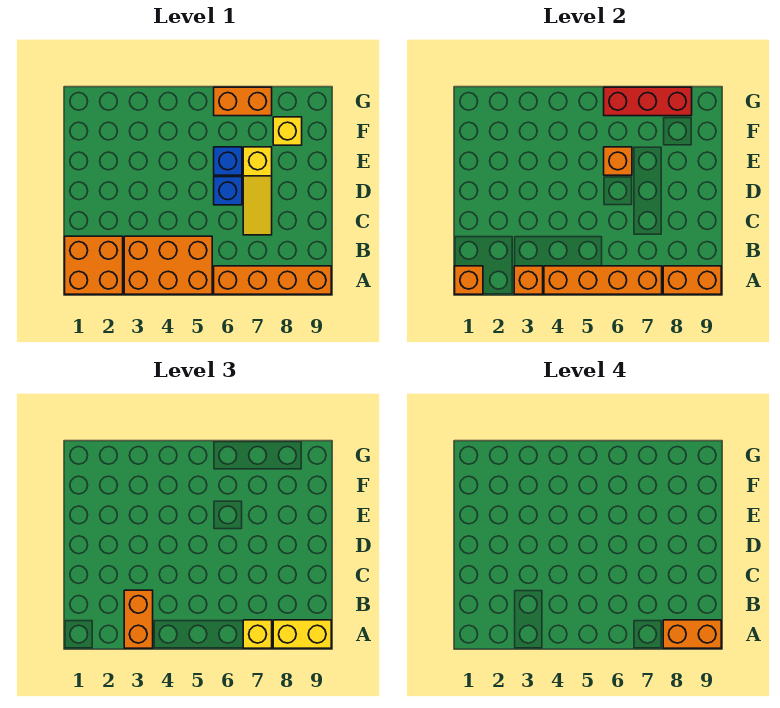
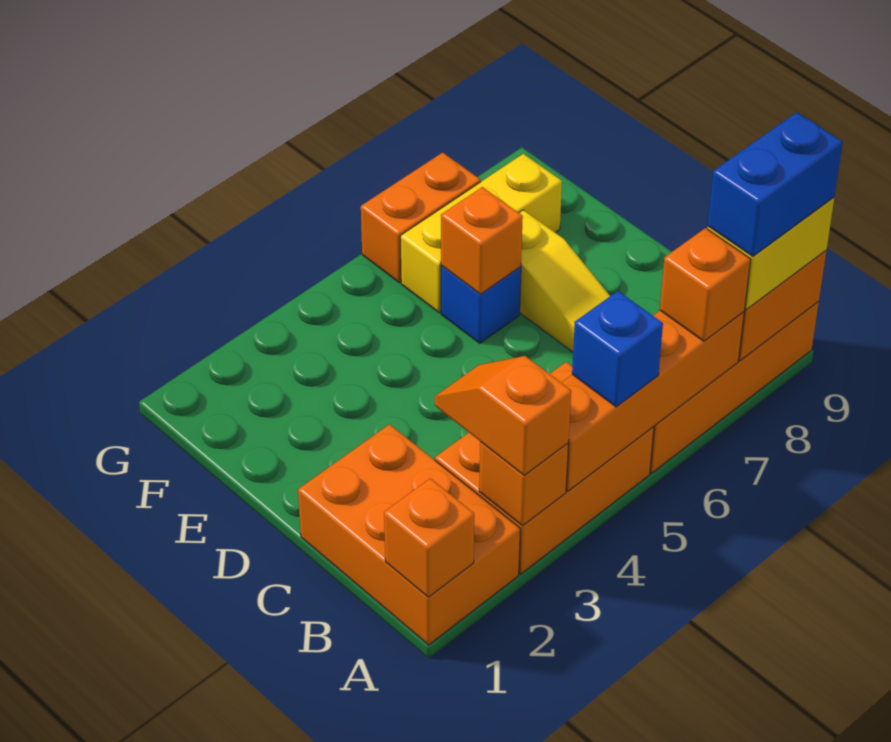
orange brick A1:B2 level 1 -> orange brick A1:C2 level 1
orange brick A3:B3 level 3 -> orange slope A3:B3 level 3 top A
yellow brick A7 level 3 -> orange brick A7 level 3
orange brick A8:A9 level 4 -> blue brick A8:A9 level 4
blue brick D6 level 1 -> blue brick A5 level 3
yellow brick F8 level 1 -> yellow brick F6:F8 level 1
red brick G6:G8 level 2 -> none

